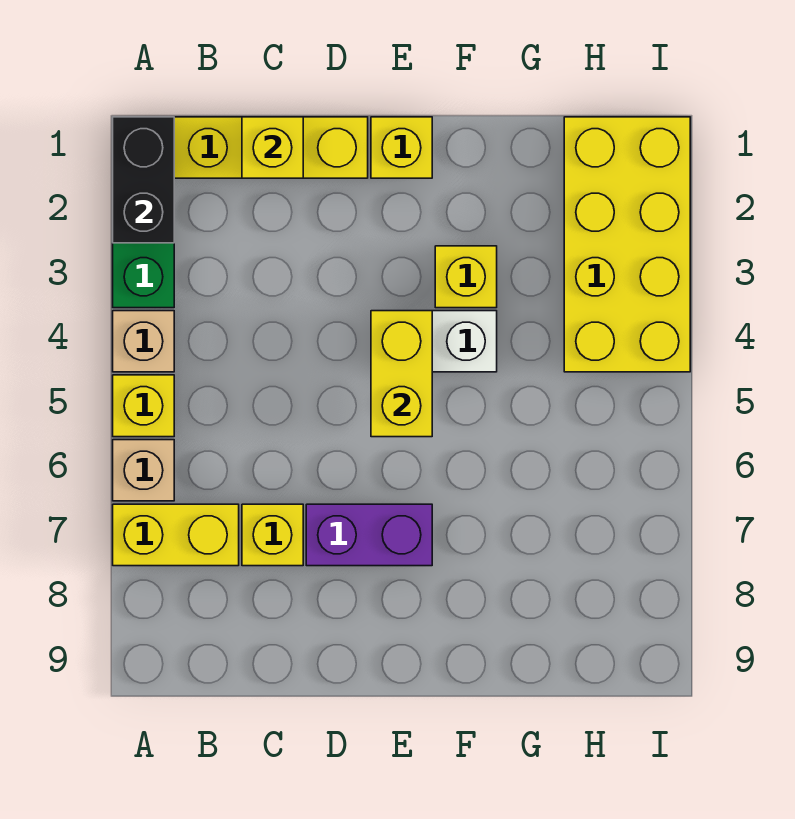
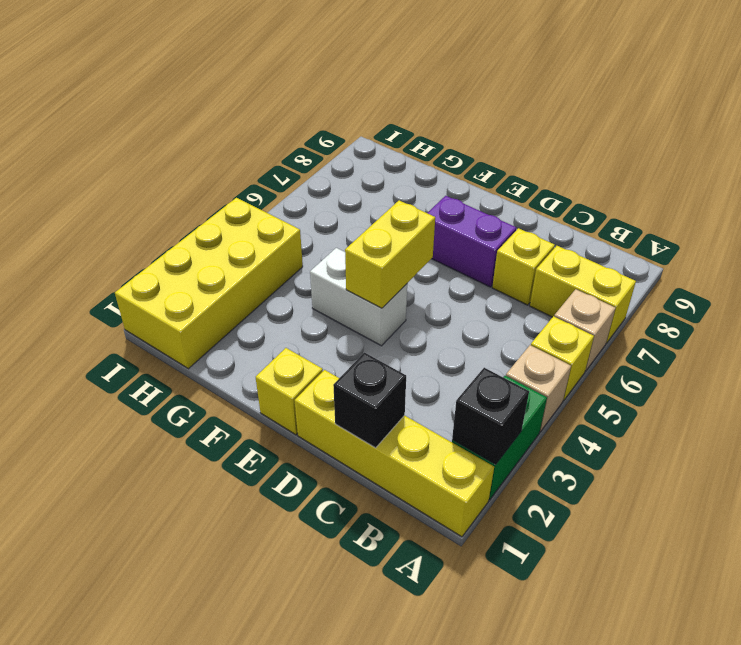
black brick A1:A2 level 2 -> black brick A2 level 2
yellow brick C1 level 2 -> black brick C1 level 2
yellow brick F3 level 1 -> none

